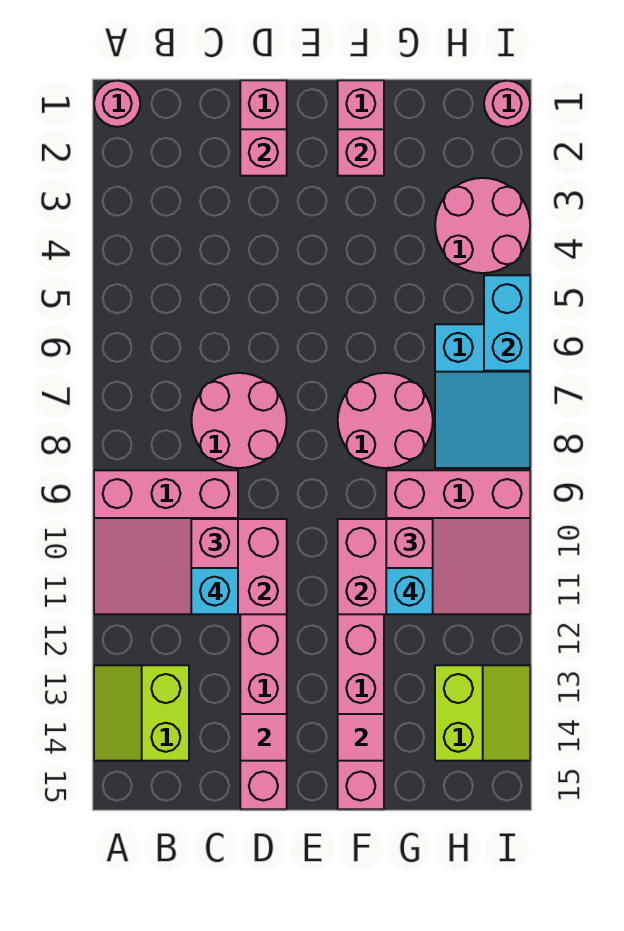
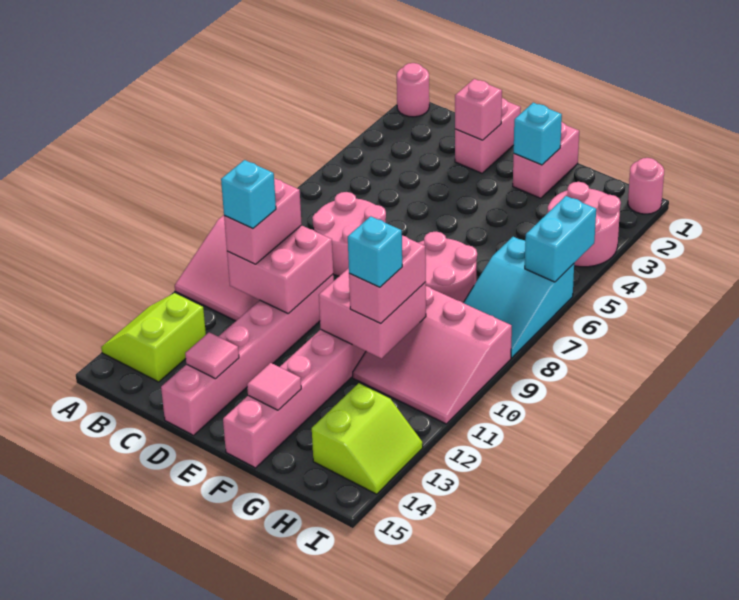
pink brick F2 level 2 -> cyan brick F2 level 2

